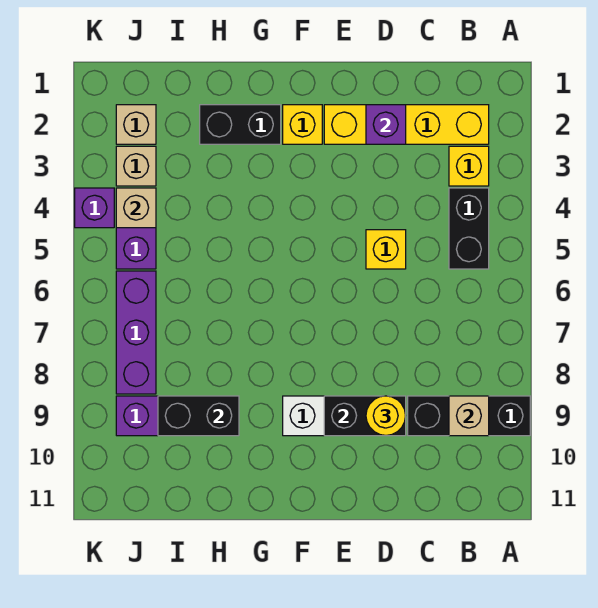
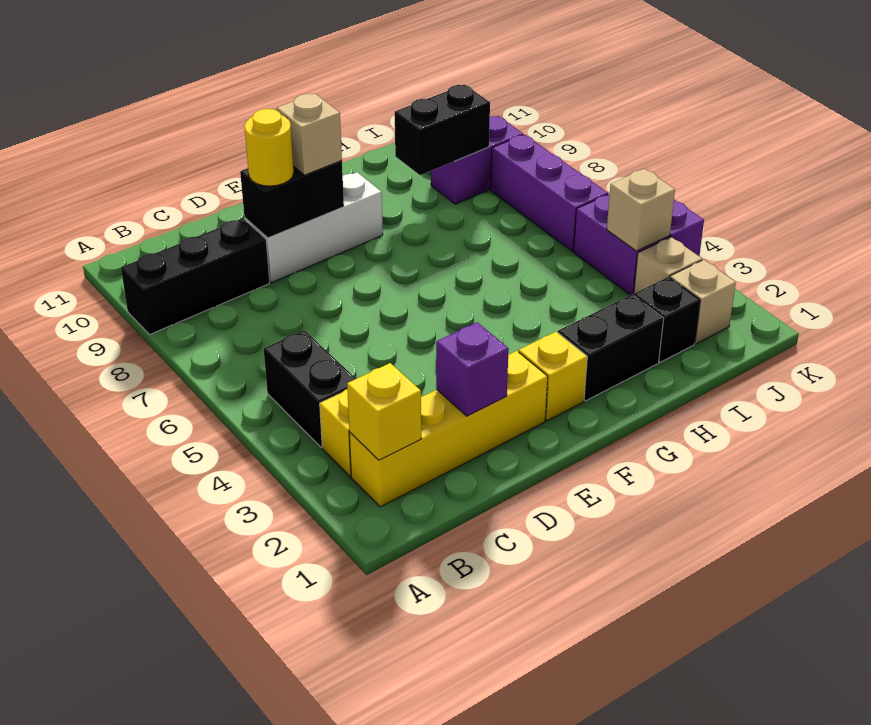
tan brick B9 level 2 -> tan brick E9 level 3
yellow brick D5 level 1 -> yellow brick B2 level 2
none -> black brick I2 level 1

